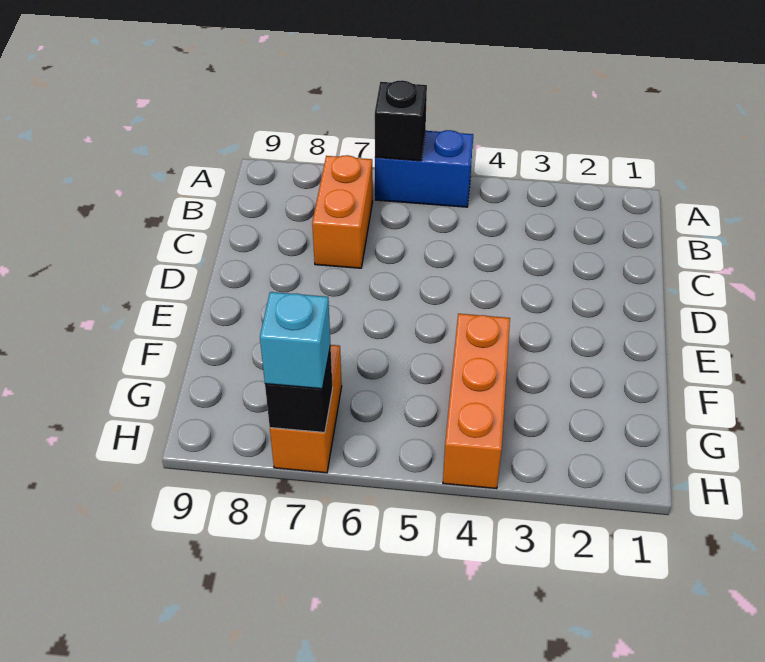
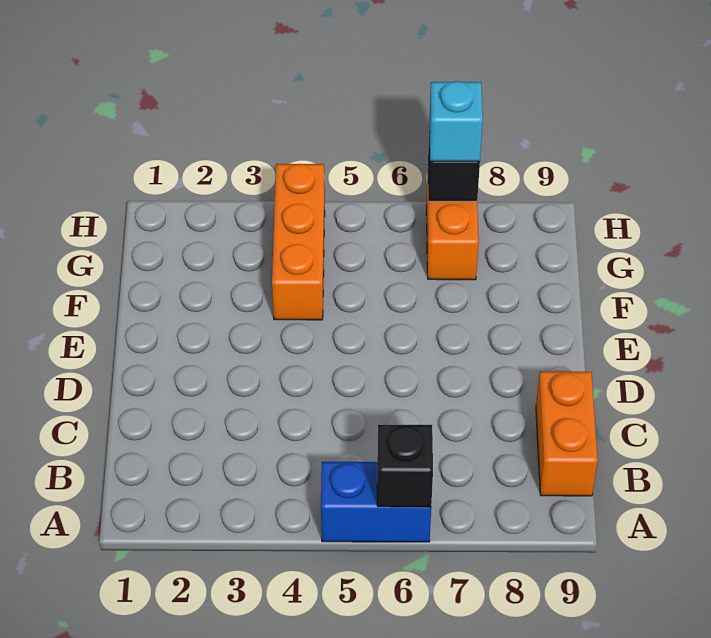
orange brick B7:C7 level 1 -> orange brick B9:C9 level 1

